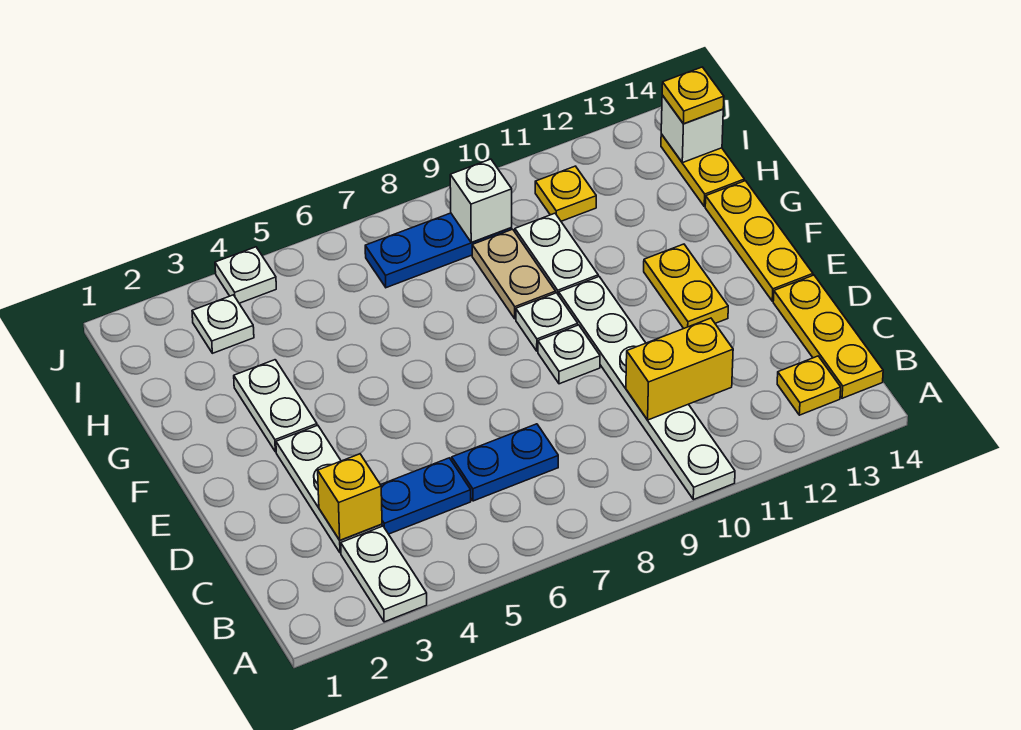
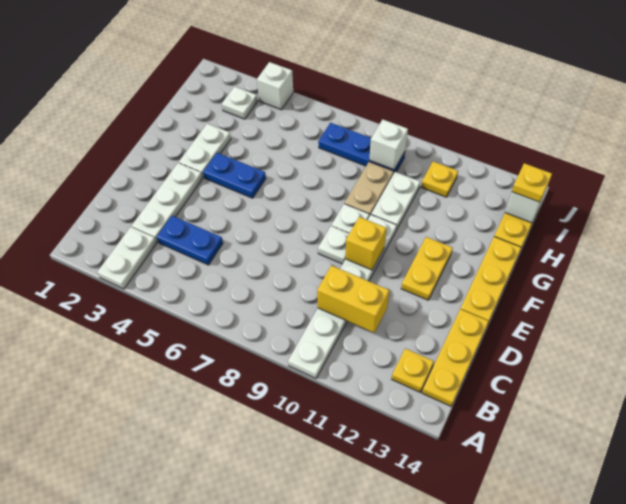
yellow brick C3 level 2 -> yellow brick E10 level 2
blue plate C6:C7 level 1 -> blue plate F4:F5 level 1
white plate J4 level 1 -> white brick J4 level 1

